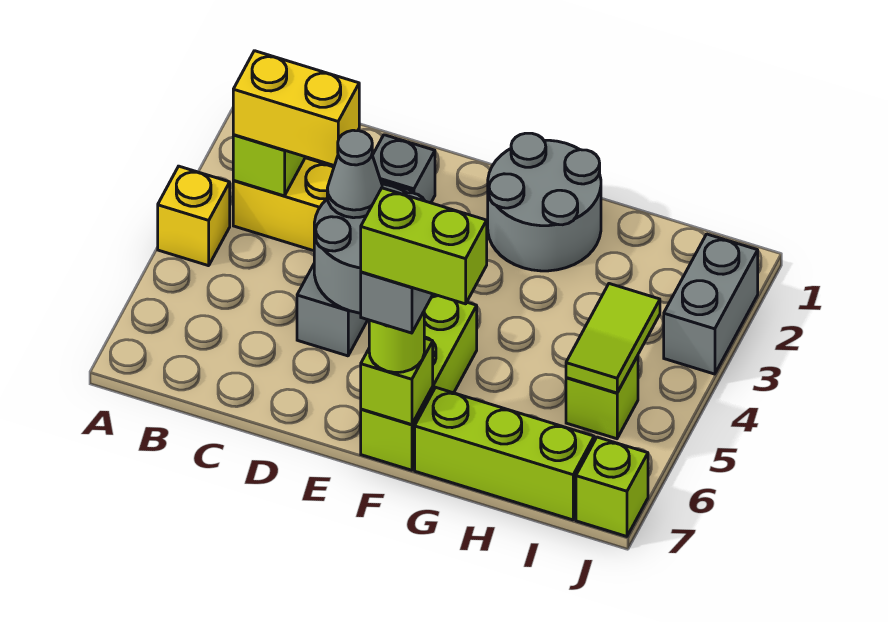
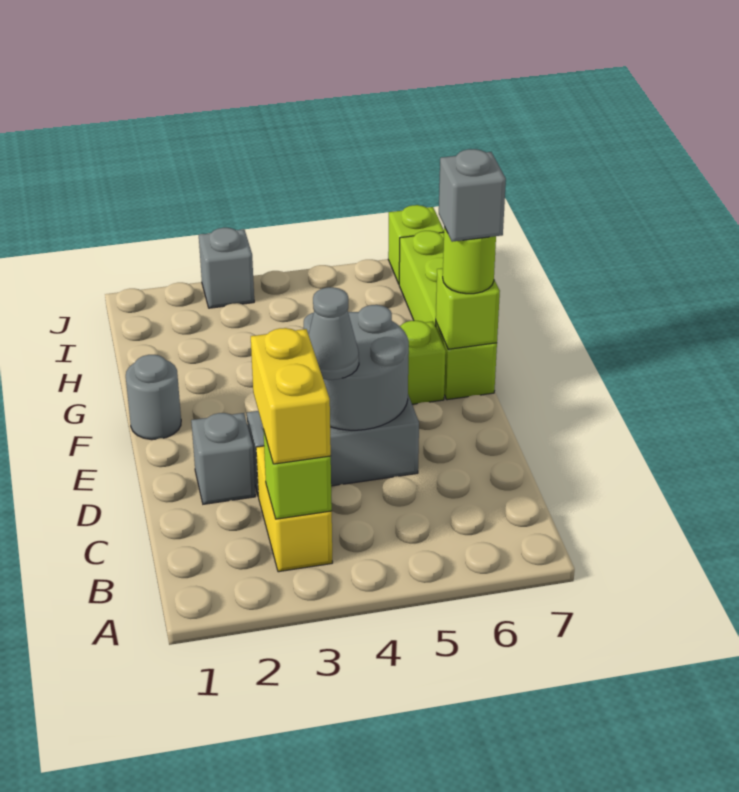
yellow brick A4 level 1 -> none
grey round brick F1:G2 level 1 -> grey round brick F1 level 1
lime brick F7:G7 level 5 -> none
lime tile I4:I5 level 2 -> none
lime brick I5 level 1 -> none
grey brick J2:J3 level 1 -> grey brick J3 level 1

